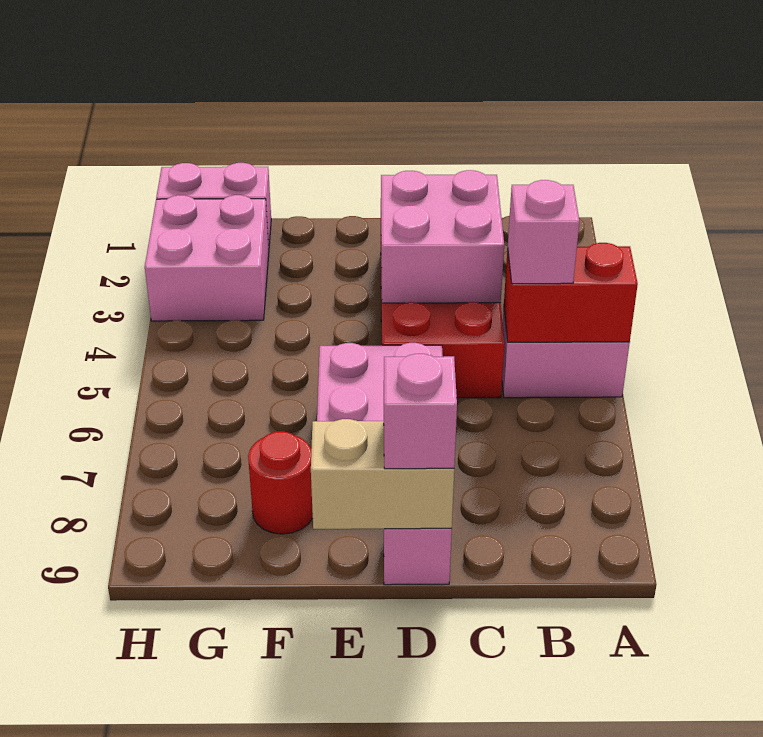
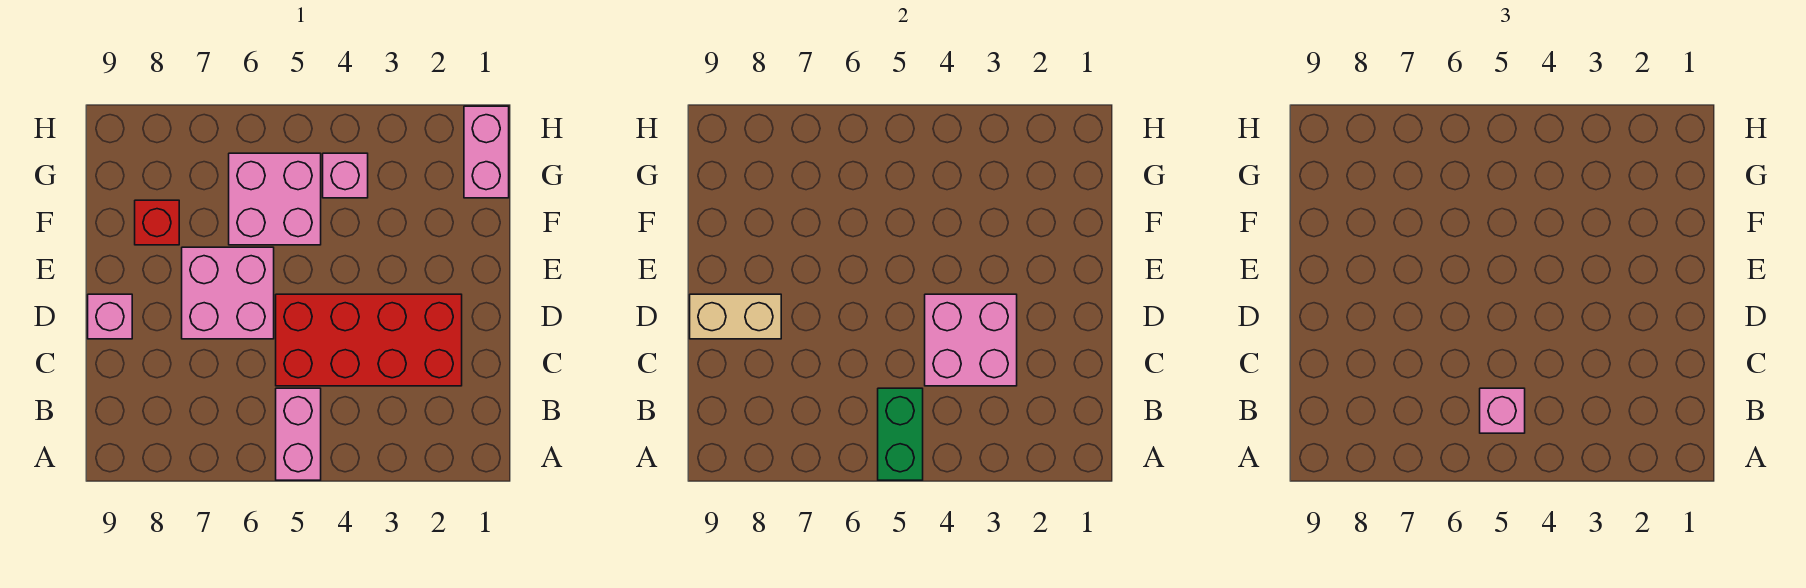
red brick A5:B5 level 2 -> green brick A5:B5 level 2
tan brick D9:E9 level 2 -> tan brick D8:D9 level 2
pink brick D9 level 3 -> pink brick G4 level 1
red round brick F8 level 1 -> red brick F8 level 1
pink brick G2:H3 level 1 -> pink brick F5:G6 level 1

